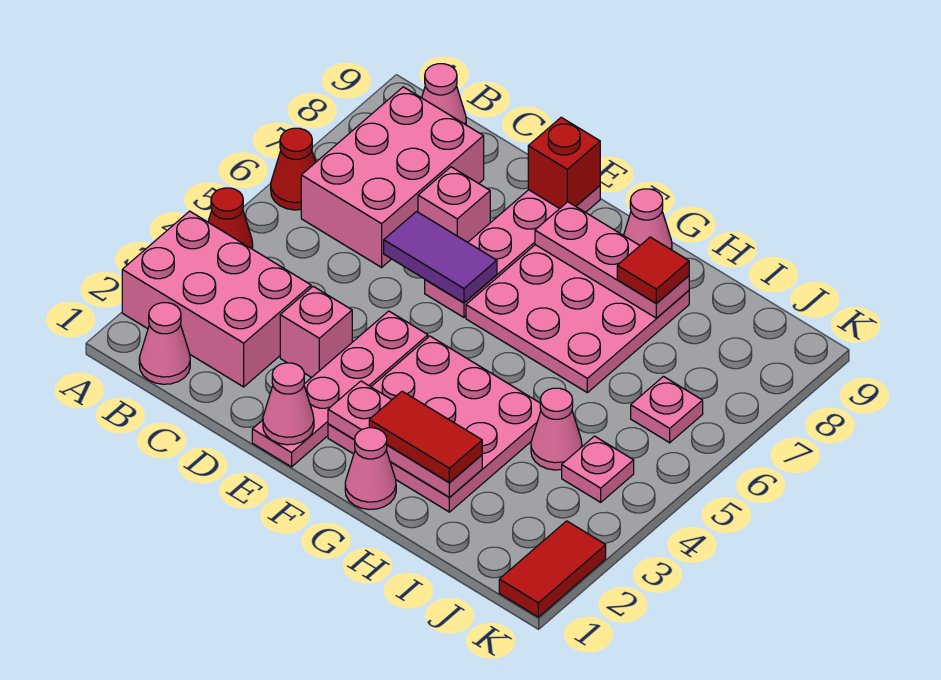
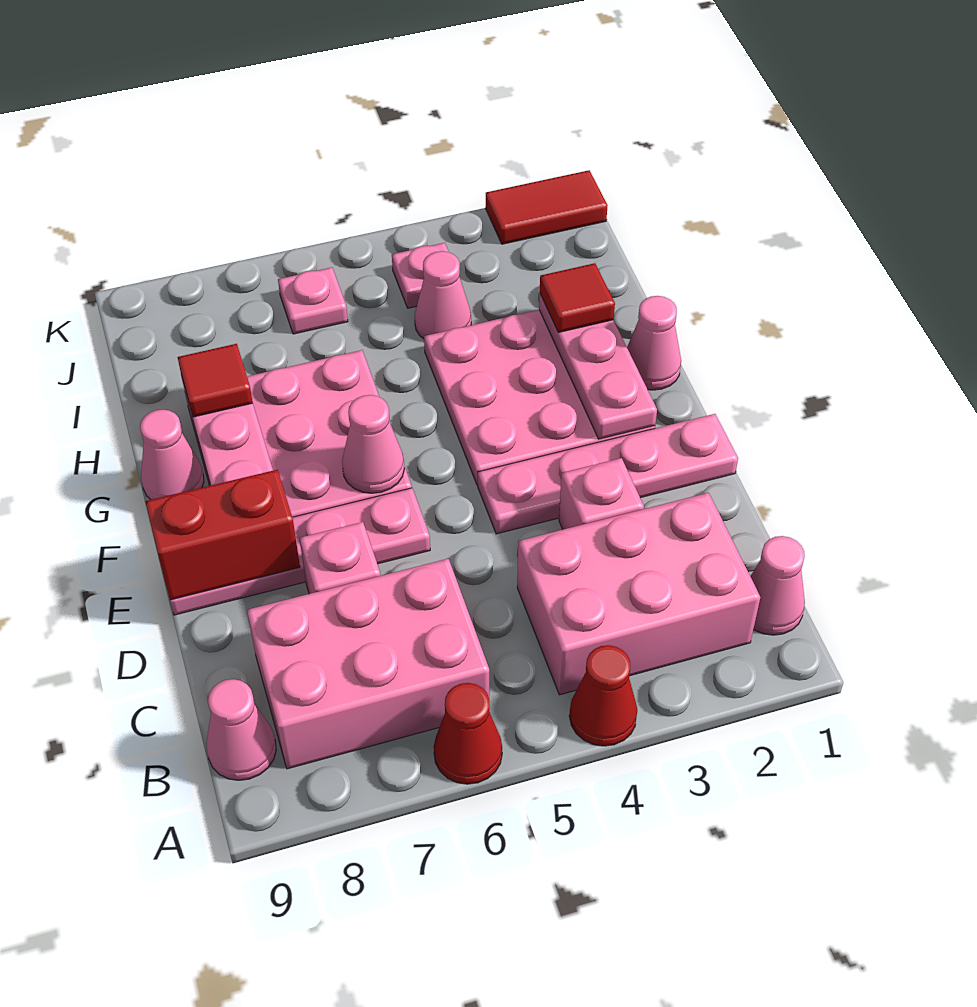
pink brick A2:C3 level 1 -> pink brick B2:C4 level 1
purple tile D6:E6 level 2 -> none
pink cone E1 level 2 -> pink cone F6 level 2
red brick E9 level 2 -> red brick E8:E9 level 2
red tile G2:H2 level 3 -> red tile H2 level 3

